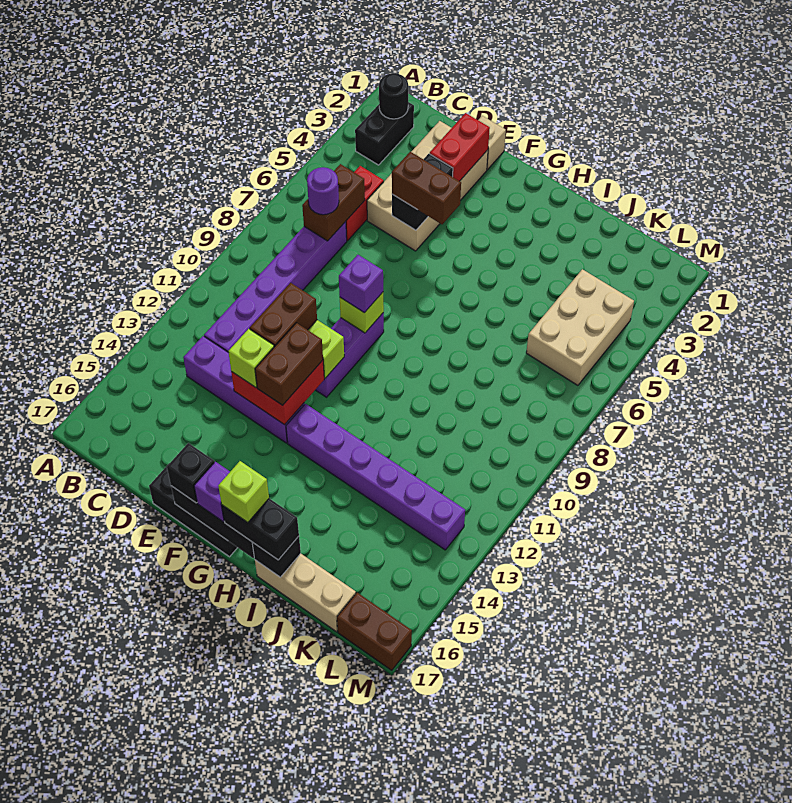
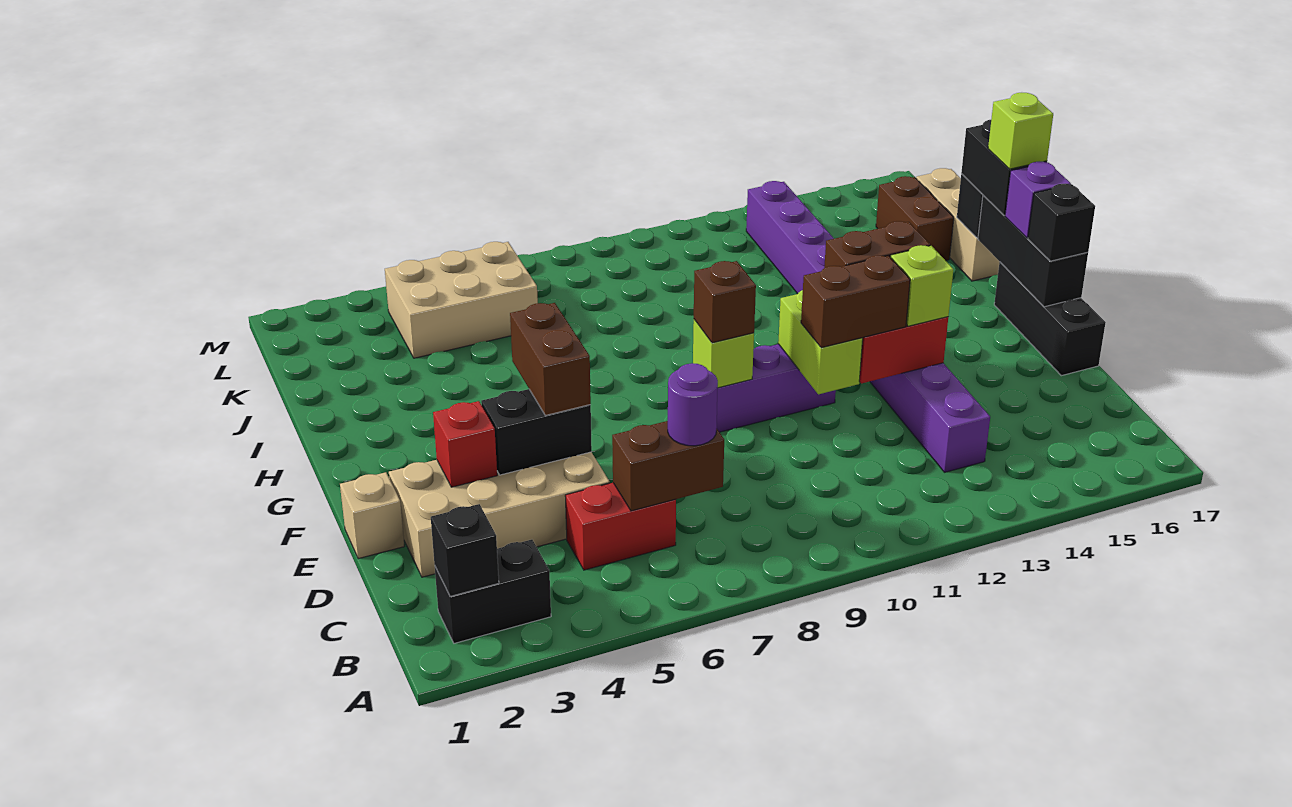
black round brick B2 level 2 -> black brick B2 level 2
purple brick C7:C12 level 1 -> none
red brick E2:E3 level 2 -> red brick E3 level 2
purple brick F9 level 3 -> brown brick F9 level 3
brown brick L17:M17 level 1 -> brown brick J16:K16 level 1

